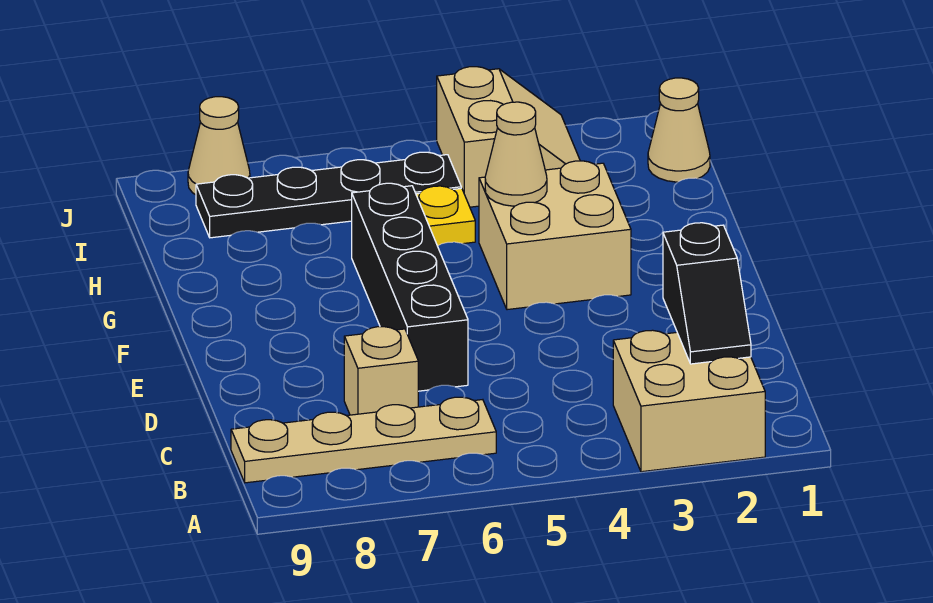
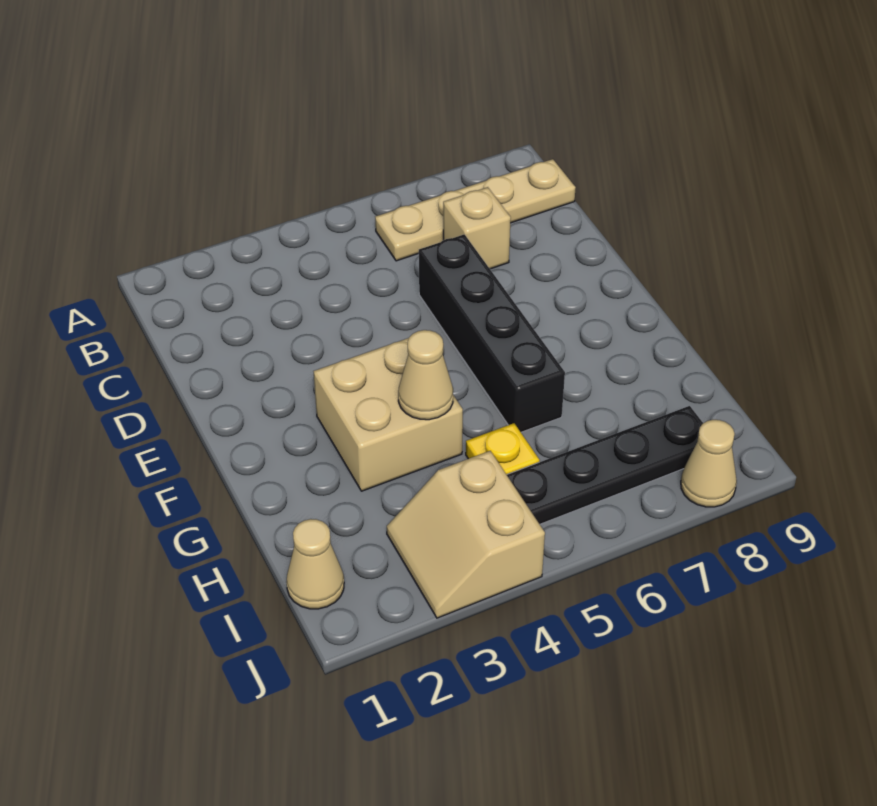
tan brick A2:B3 level 1 -> none
black slope B2:C2 level 2 top C -> none

